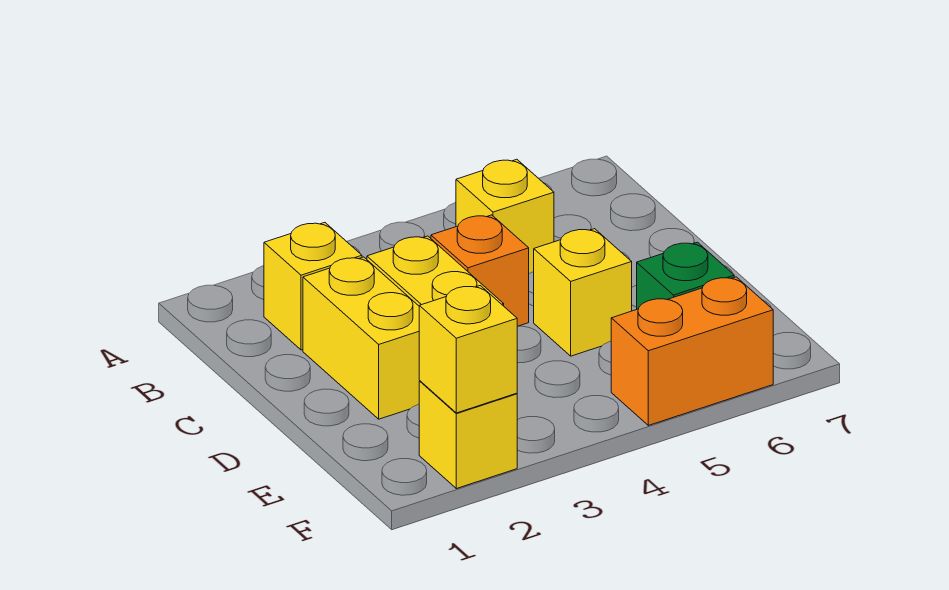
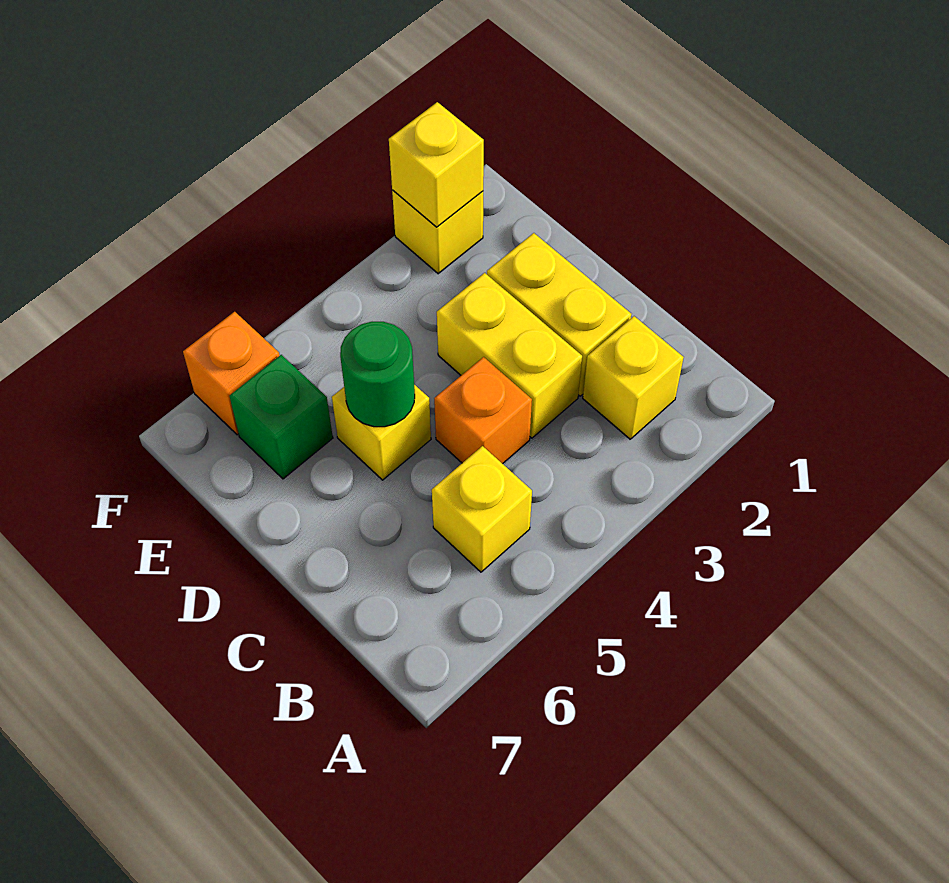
none -> green round brick D5 level 2
orange brick F5:F6 level 1 -> orange brick F6 level 1

